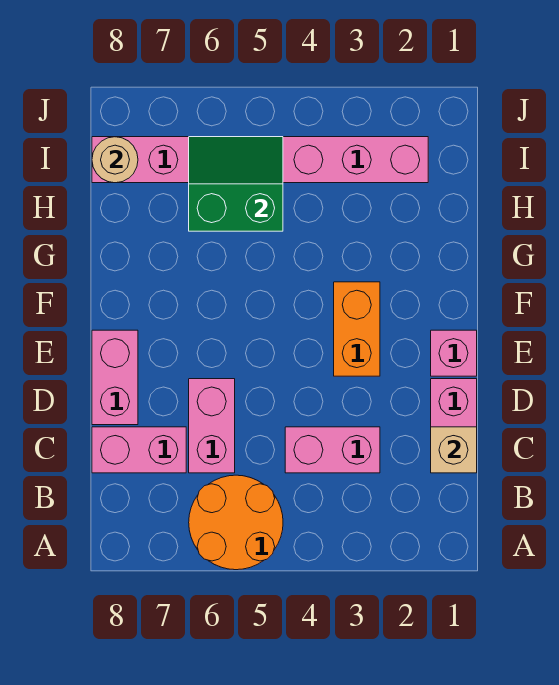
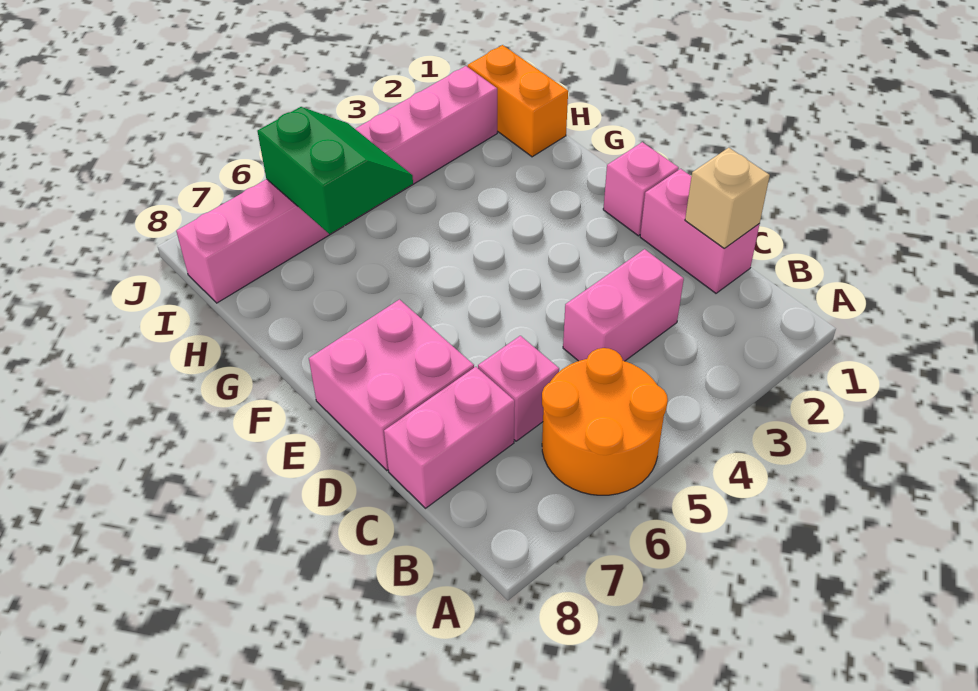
pink brick C6:D6 level 1 -> pink brick C6 level 1
pink brick D8:E8 level 1 -> pink brick D7:E8 level 1
orange brick E3:F3 level 1 -> orange brick H1:I1 level 1
green slope H5:I6 level 2 top H -> green slope H5:I6 level 2 top 6
tan round brick I8 level 2 -> none

